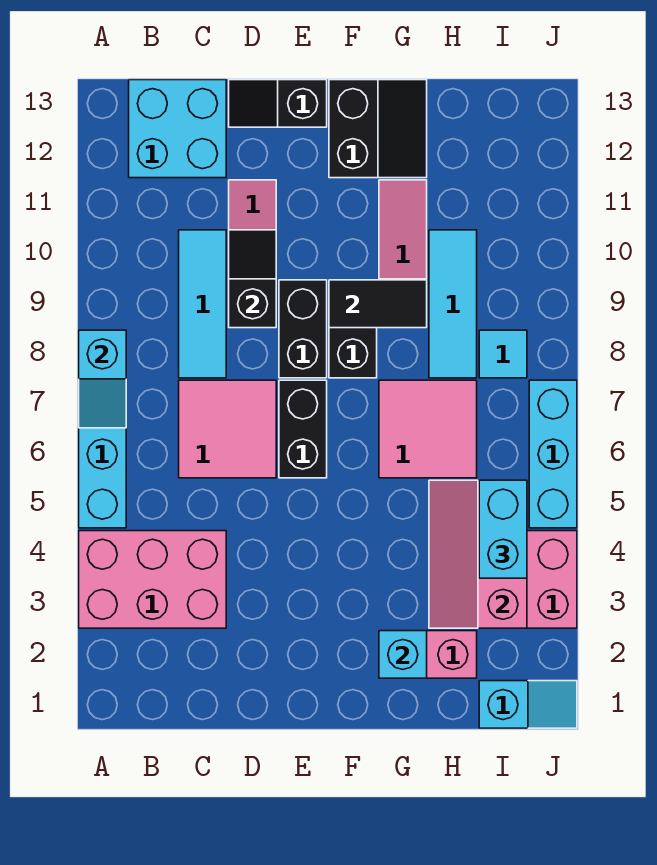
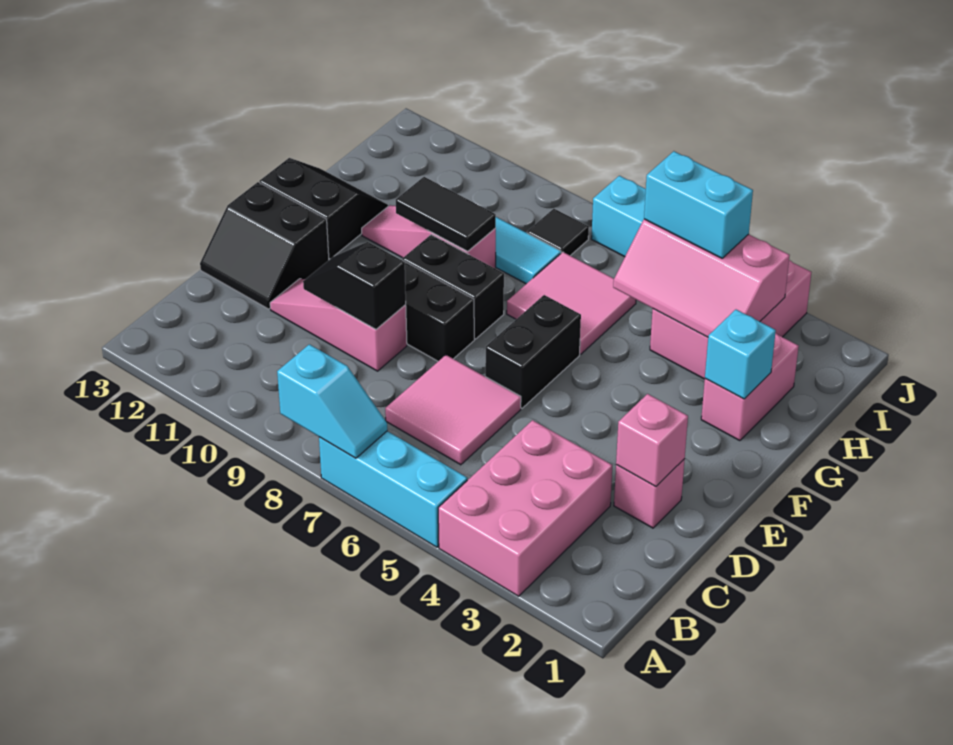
cyan brick B12:C13 level 1 -> none
cyan tile C8:C10 level 1 -> none
none -> pink brick D2 level 1
none -> pink brick D2 level 2
black slope D13:E13 level 1 top E -> black slope D12:E13 level 1 top E
black brick E6:E7 level 1 -> black brick E6:F6 level 1
black tile F9:G9 level 2 -> black tile G9:G10 level 2
cyan slope I1:J1 level 1 top I -> none
cyan tile I8 level 1 -> black tile I8 level 1

